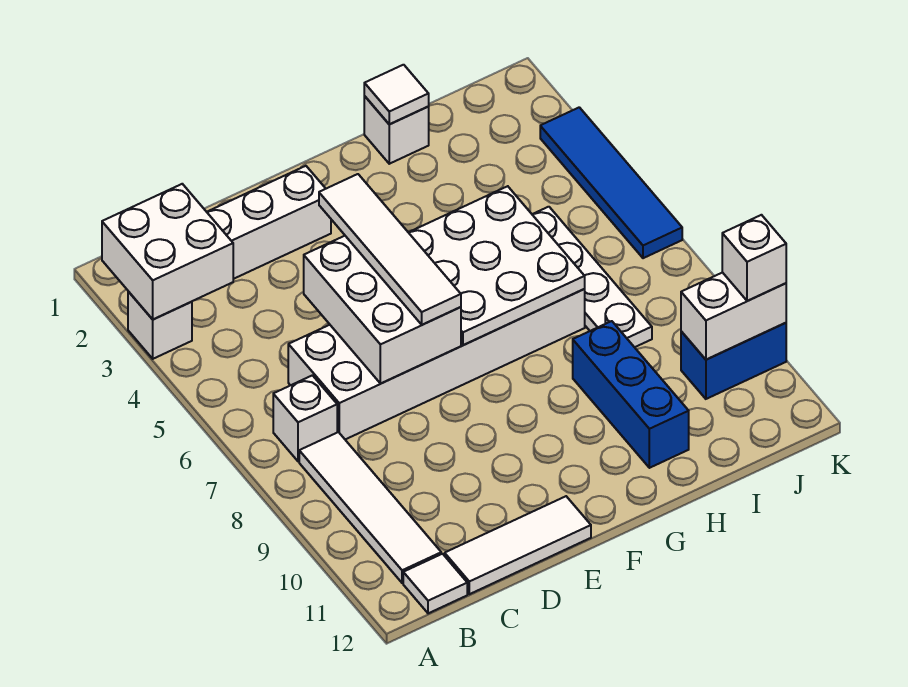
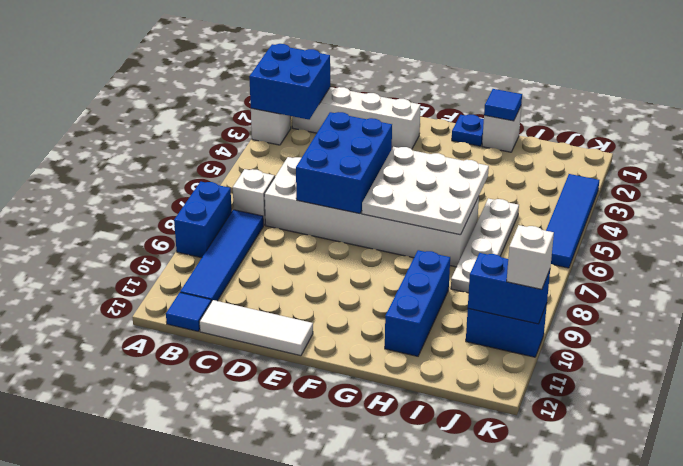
white brick A2:B3 level 2 -> blue brick A2:B3 level 2
none -> blue brick A8:A9 level 1
white tile B8:B11 level 1 -> blue tile B8:B11 level 1
white tile B12 level 1 -> blue tile B12 level 1
white brick D5:E7 level 2 -> blue brick D5:E7 level 2
white tile E4:E7 level 3 -> none
none -> blue plate G1 level 1
white tile H1 level 2 -> blue tile H1 level 2
white brick J10:K10 level 2 -> blue brick J10:K10 level 2

